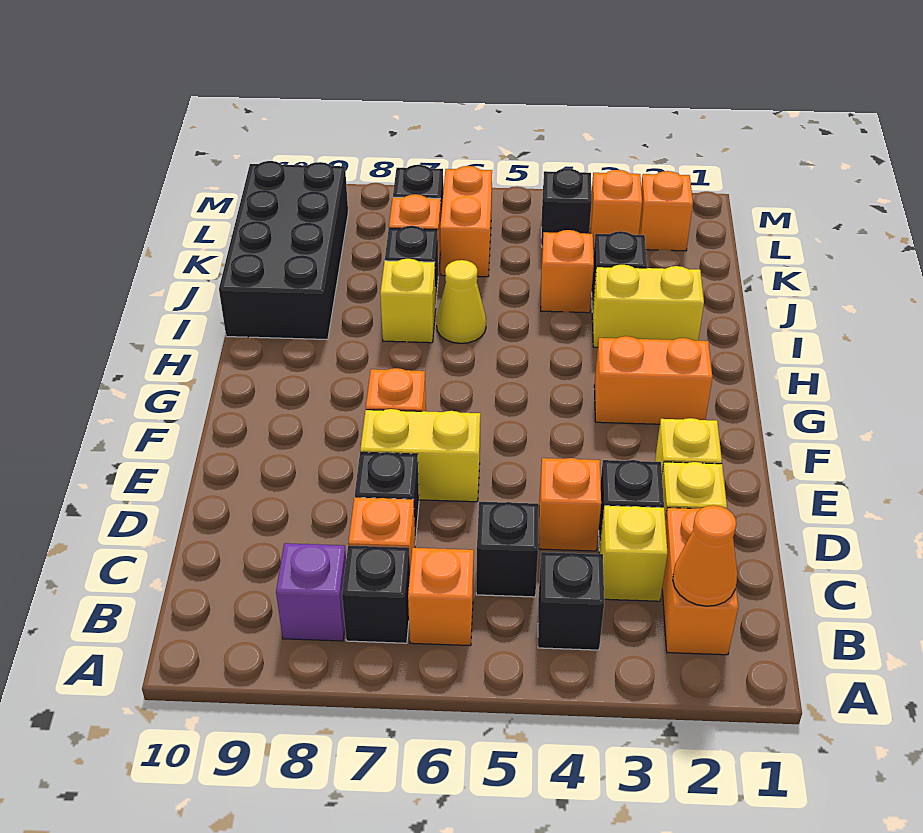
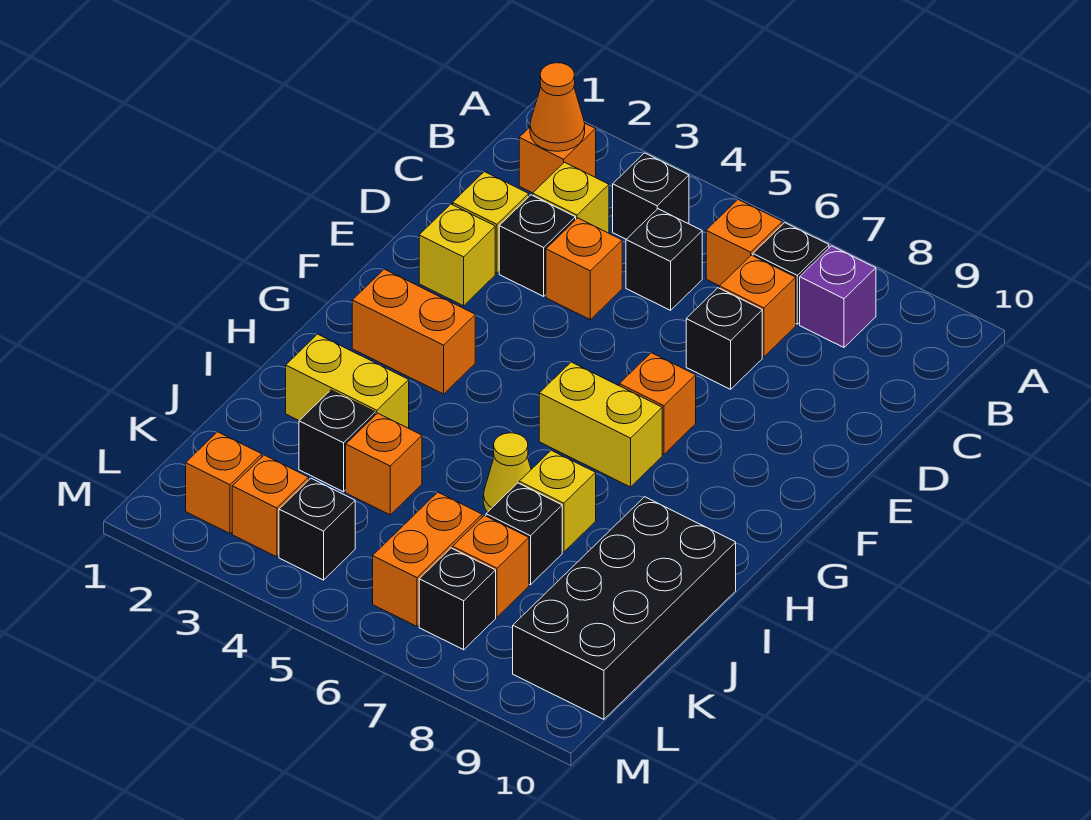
orange brick B2:C2 level 1 -> orange brick B2 level 1
yellow brick E6:E7 level 1 -> yellow brick G6:G7 level 1

